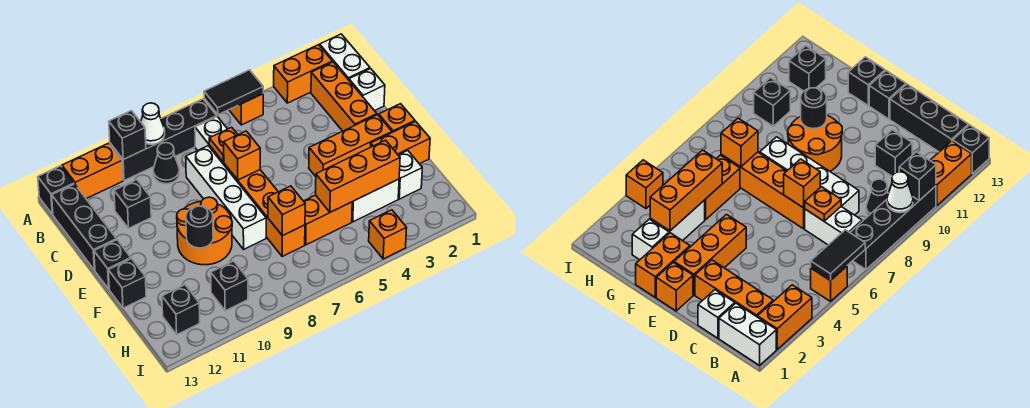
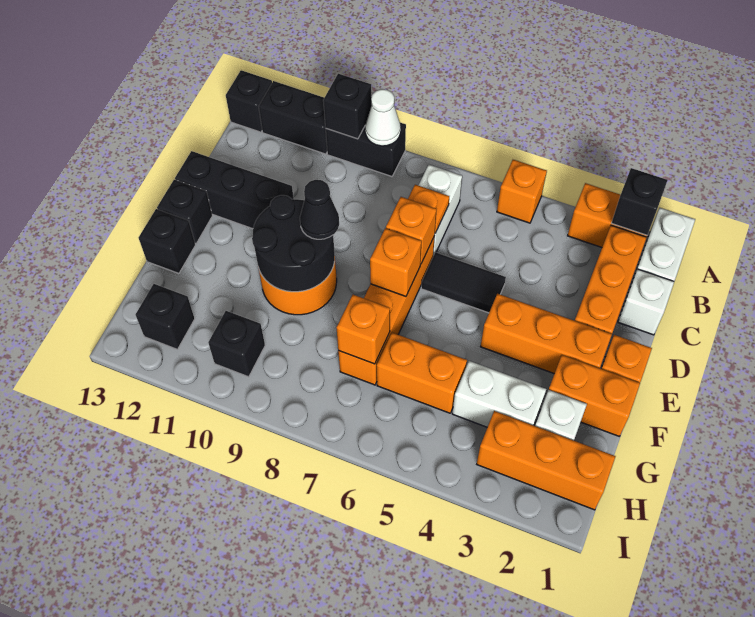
black tile A5:A6 level 2 -> black tile D5:D6 level 1
black brick A7:A10 level 1 -> black brick A9:A10 level 1
orange brick A11:A12 level 1 -> black brick A11:A12 level 1
black cone B9 level 1 -> black cone E9 level 3
black brick B13:D13 level 1 -> black brick D11:D13 level 1
white brick C8:F8 level 1 -> none
black brick C11 level 1 -> black brick A2 level 2
black round brick F10 level 2 -> black round brick E9:F10 level 2
orange brick G3:G5 level 2 -> orange brick H1:H3 level 1
orange brick I4 level 1 -> orange brick E7 level 2

